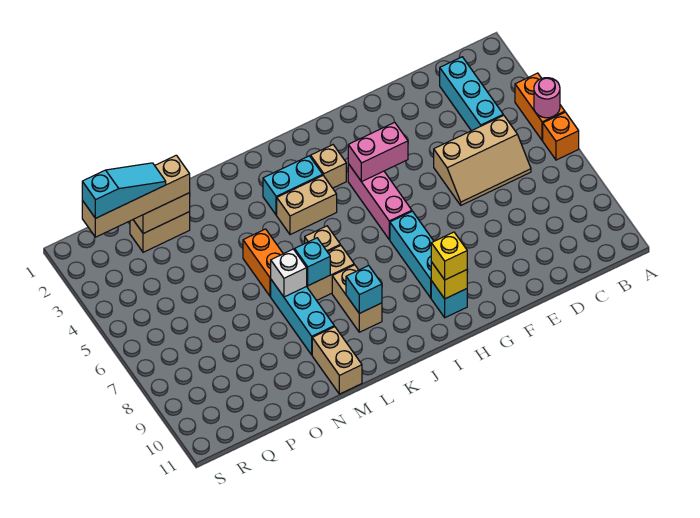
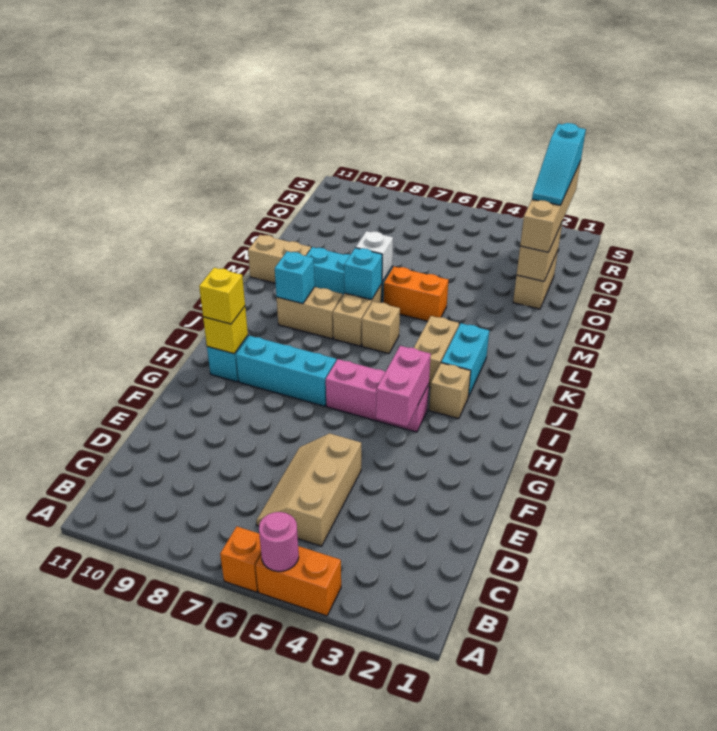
cyan brick C2:C4 level 1 -> none

